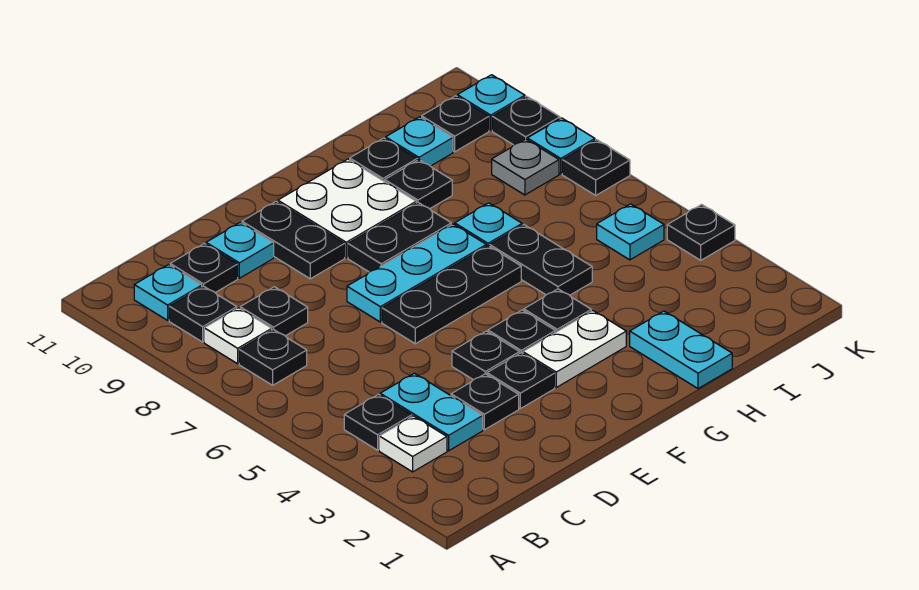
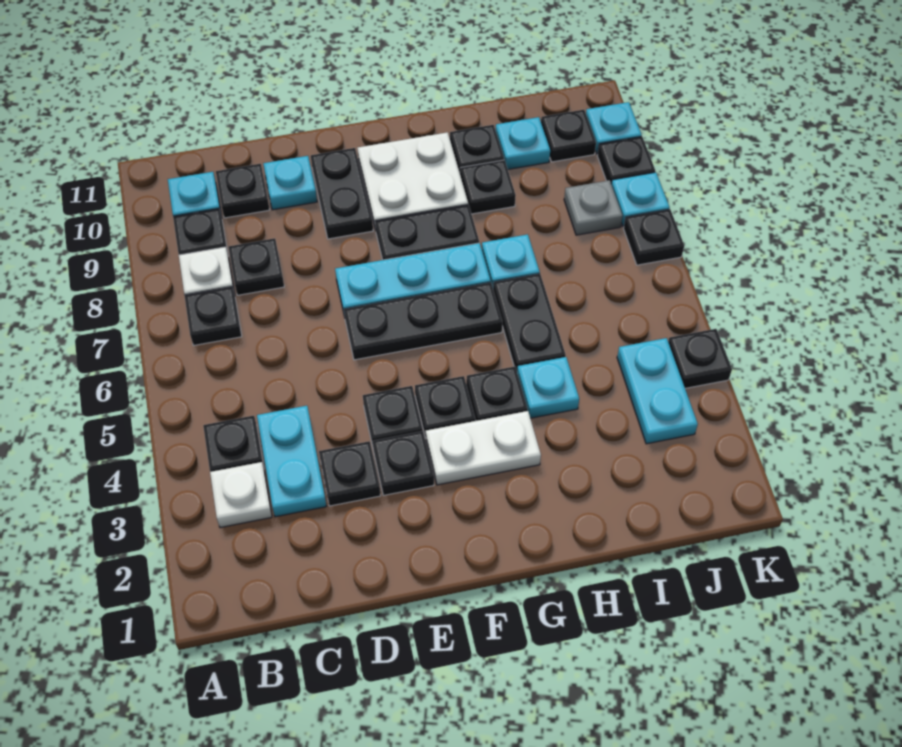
cyan plate H1:H2 level 1 -> cyan plate J3:J4 level 1
cyan plate J5 level 1 -> cyan plate H4 level 1

